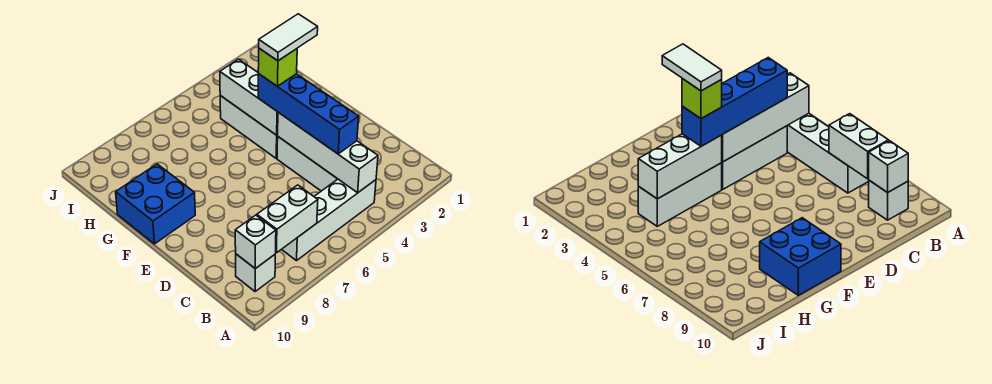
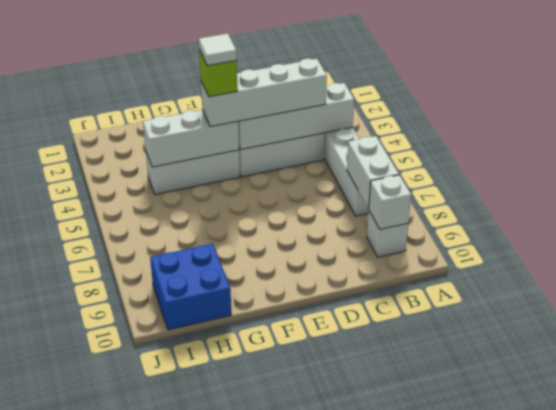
blue brick C4:F4 level 3 -> white brick C4:F4 level 3
white tile F3:F4 level 5 -> white tile F4 level 5
blue brick F9:G10 level 1 -> blue brick H9:I10 level 1

